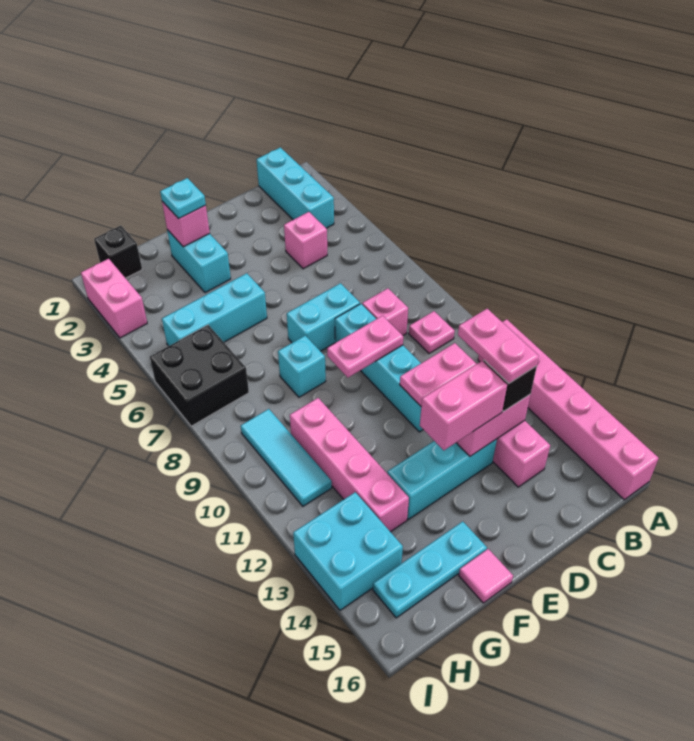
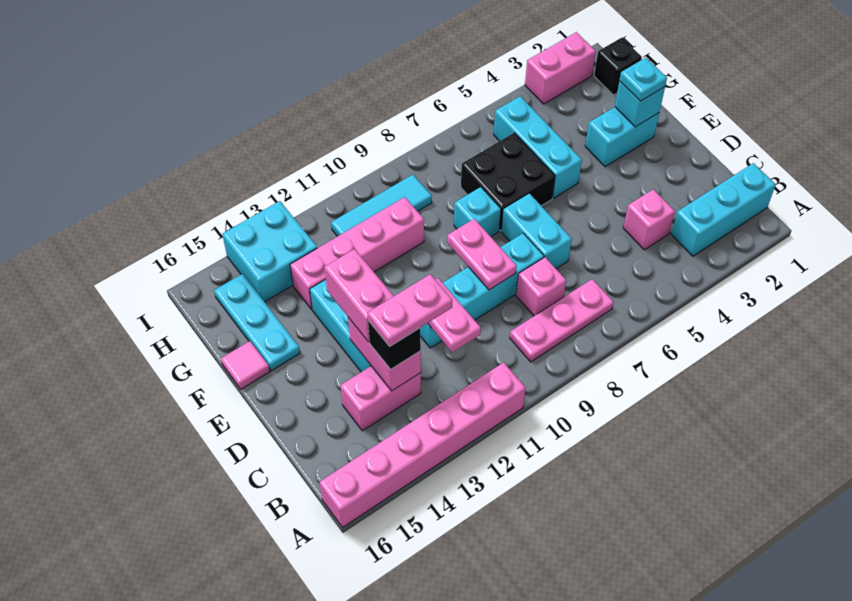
pink plate B9 level 1 -> pink plate B7:B9 level 1
pink brick F2 level 2 -> cyan brick F2 level 2
black brick H6:I7 level 1 -> black brick F6:G7 level 1

